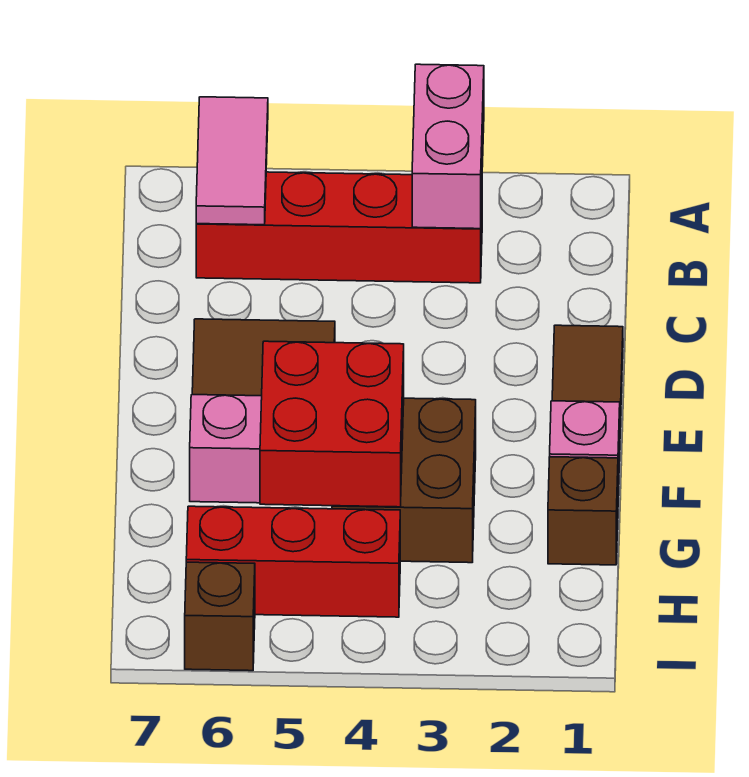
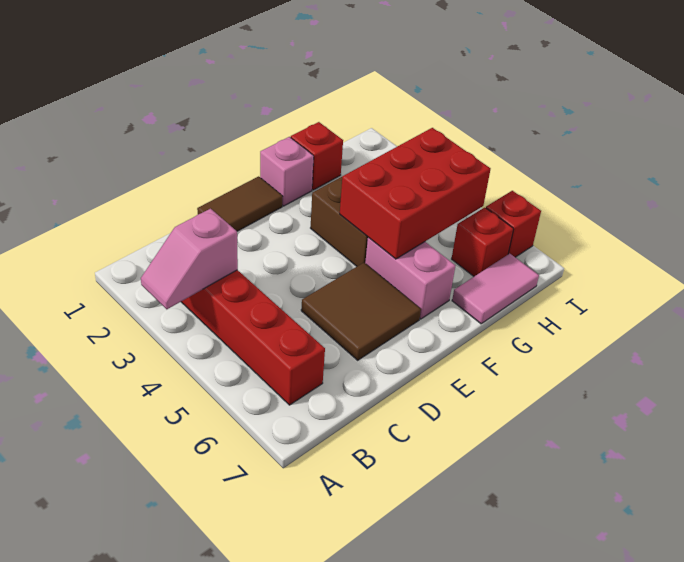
pink brick A3:B3 level 2 -> pink slope A3:B3 level 2 top B
pink tile A6:B6 level 2 -> pink tile G7:H7 level 1
red brick F4:G5 level 2 -> red brick F4:H5 level 2
brown brick G1 level 1 -> red brick G1 level 1
red brick H4:H6 level 1 -> red brick H6 level 1
brown brick I6 level 1 -> red brick I6 level 1

